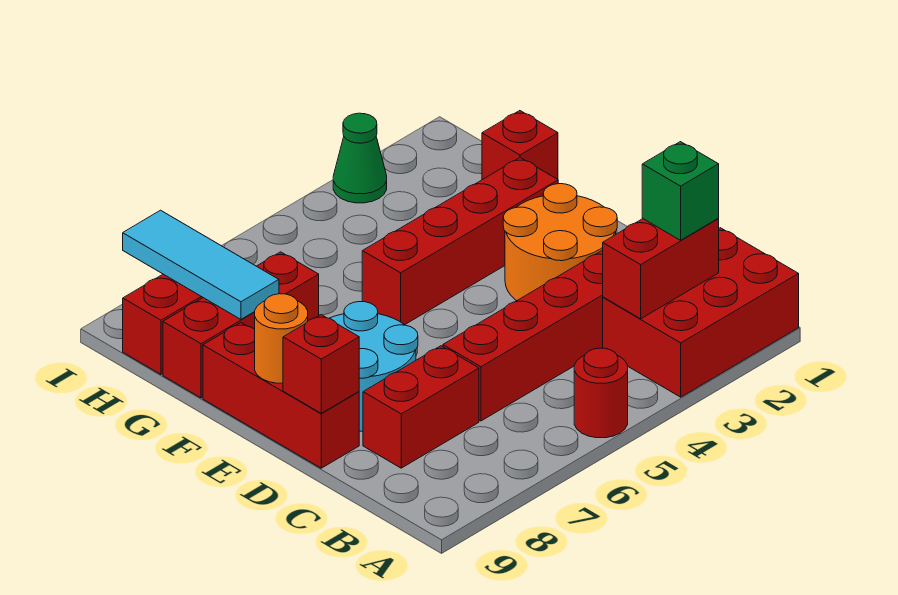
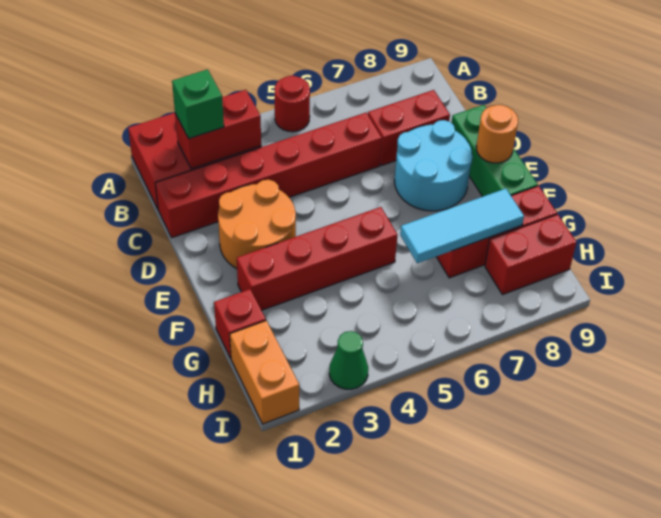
red brick D9:F9 level 1 -> green brick D9:F9 level 1
red brick D9 level 2 -> none
cyan tile G8:I8 level 2 -> cyan tile G6:G8 level 2
none -> orange brick H1:I1 level 1

